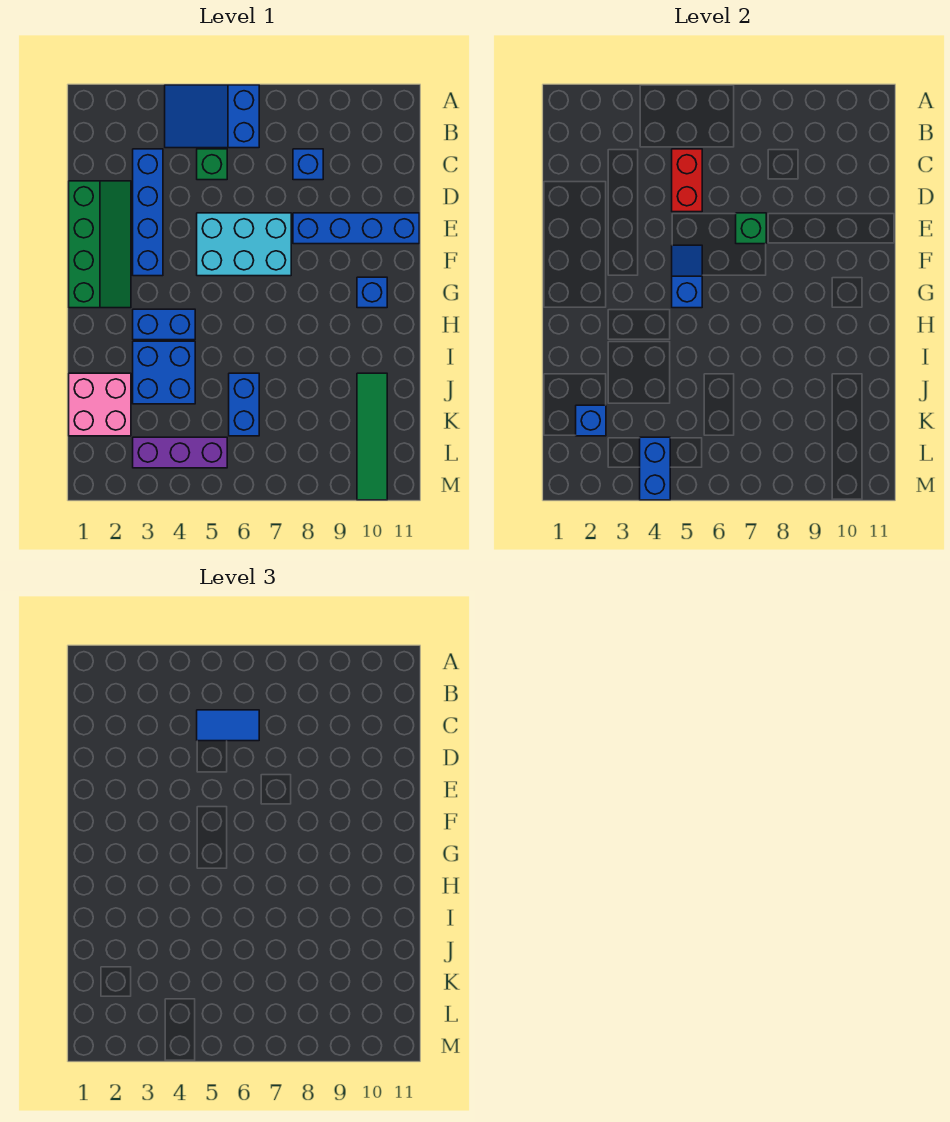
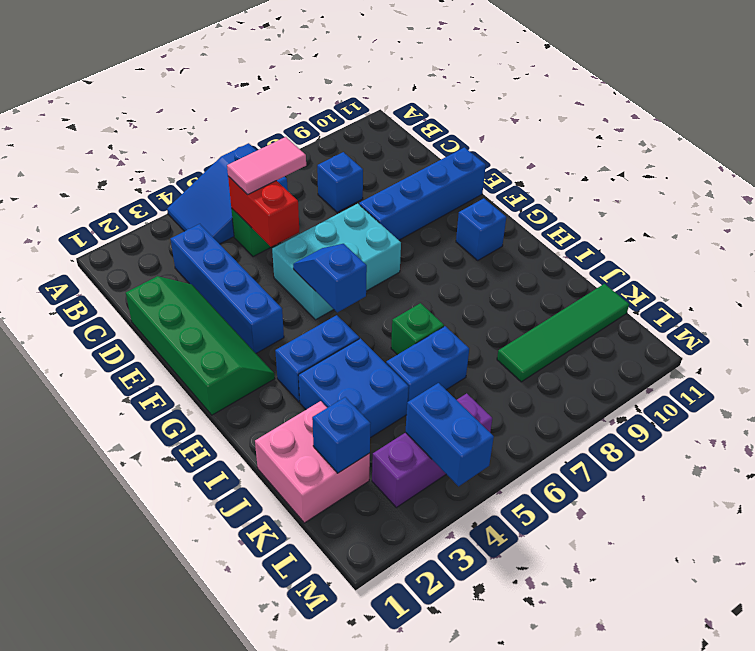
blue tile C5:C6 level 3 -> pink tile C5:C6 level 3
green brick E7 level 2 -> green brick I6 level 1
blue brick J6:K6 level 1 -> blue brick J5:J6 level 1
green tile J10:M10 level 1 -> green tile K8:K11 level 1

